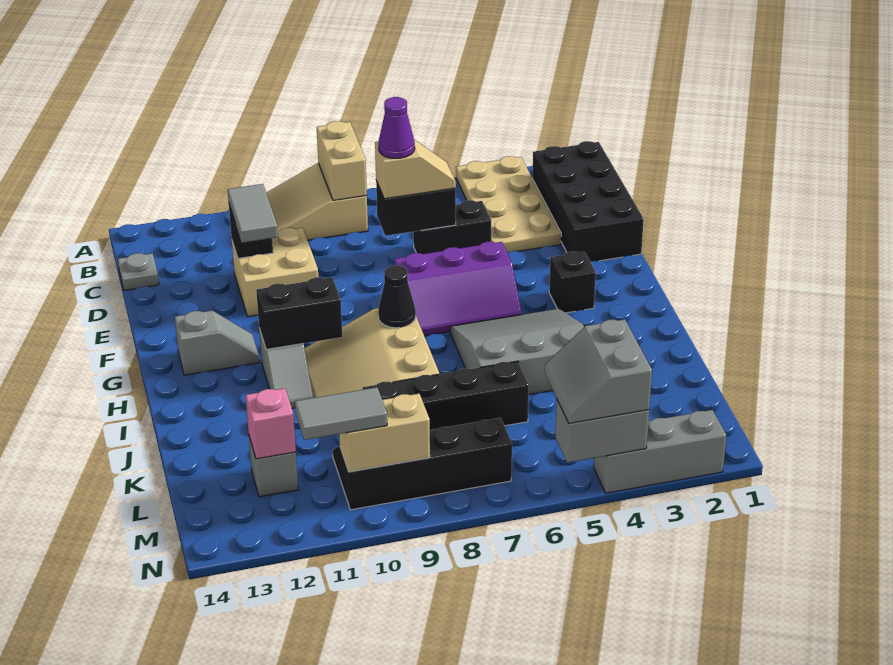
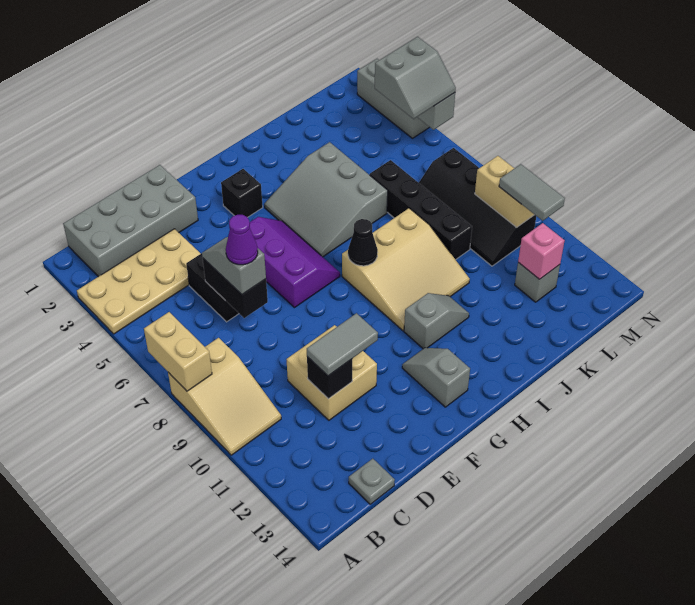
tan brick A8:B8 level 2 -> tan brick A7:A8 level 2
black brick B1:E2 level 1 -> grey brick B1:E2 level 1
tan slope D6:D7 level 3 top 7 -> grey slope D6:D7 level 3 top 7
black brick H10:H11 level 2 -> none

